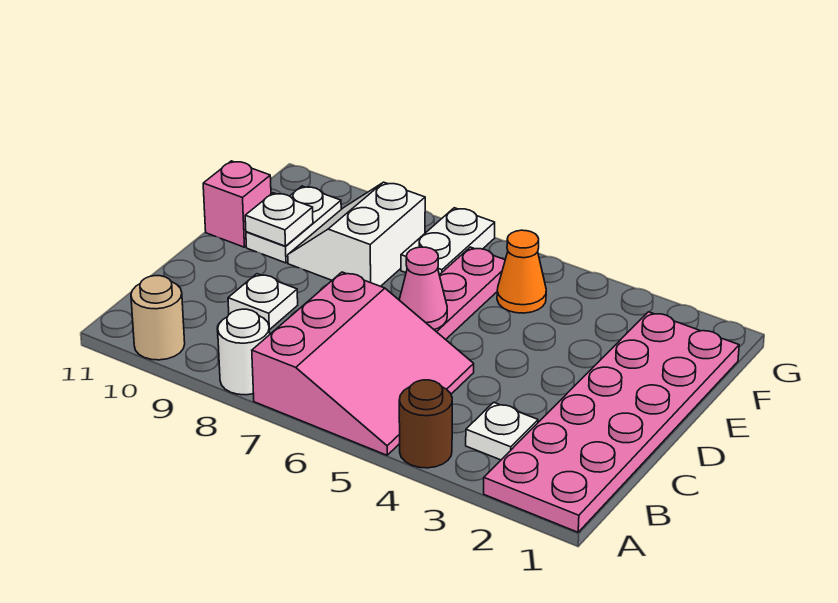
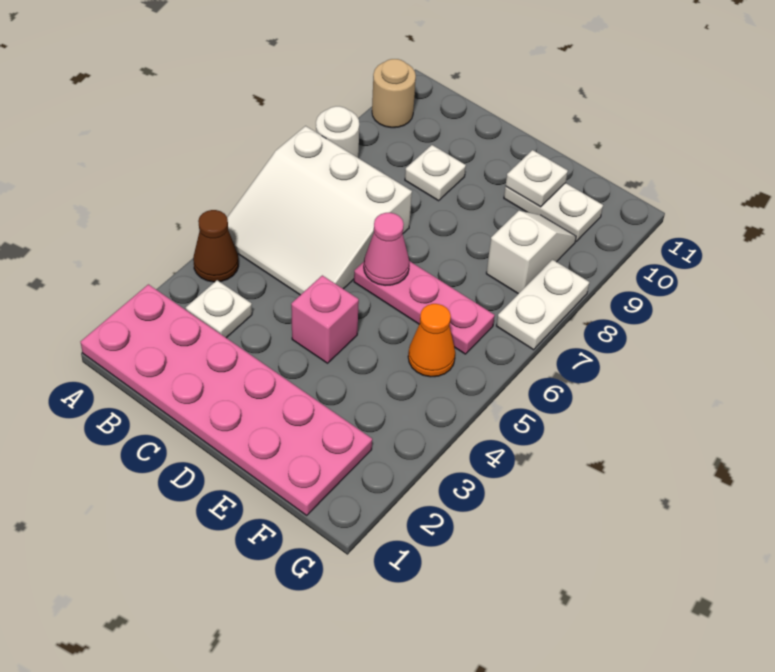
brown round brick A4 level 1 -> brown cone A4 level 1
pink slope A5:C7 level 1 top 7 -> white slope A5:C7 level 1 top 7
white slope E8:F9 level 1 top 8 -> white slope F8:F9 level 1 top 8
pink brick E11 level 1 -> pink brick D4 level 1
white plate F7:G7 level 1 -> white plate G7:G8 level 1

